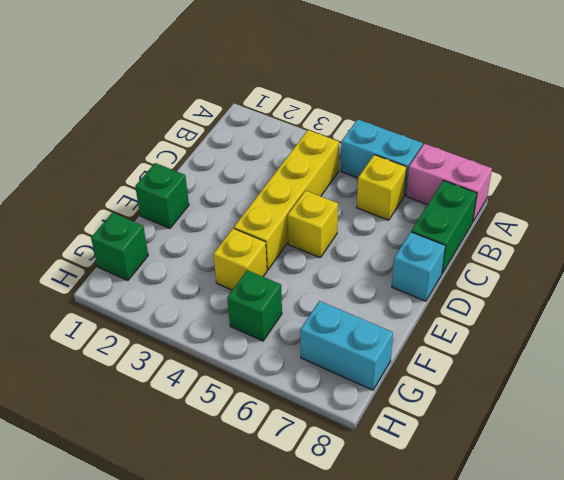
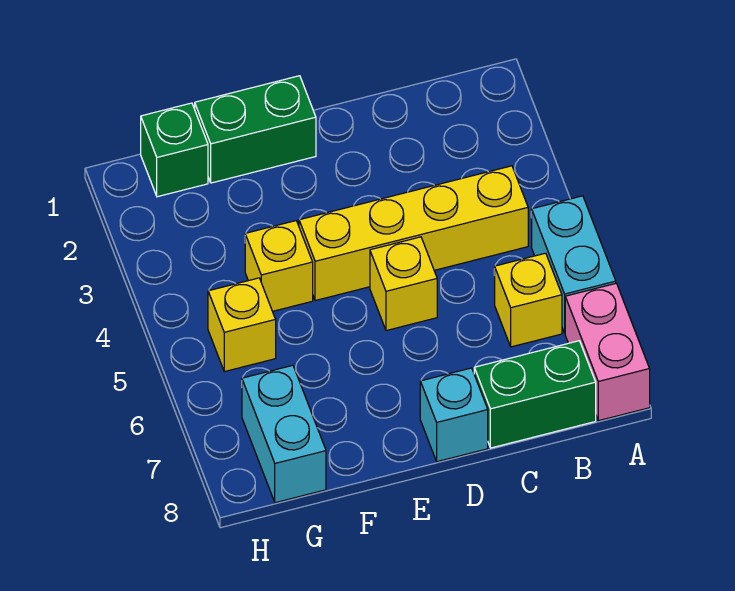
green brick E1 level 1 -> green brick E1:F1 level 1
green brick G5 level 1 -> yellow brick G5 level 1

